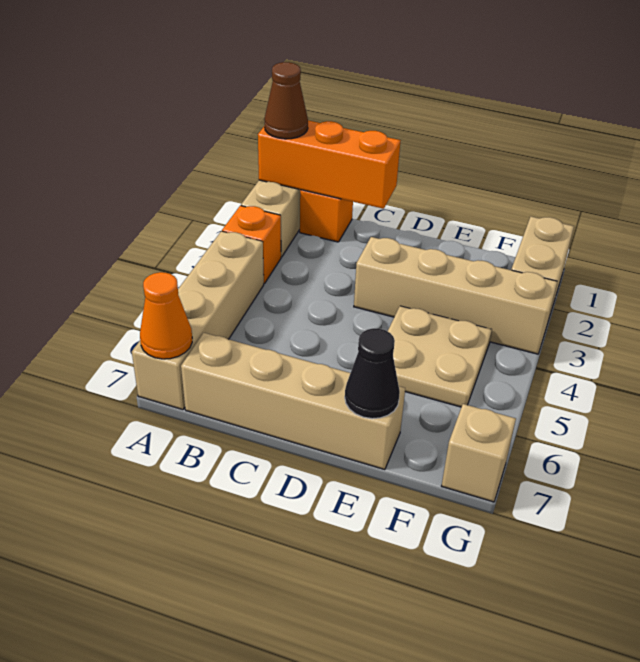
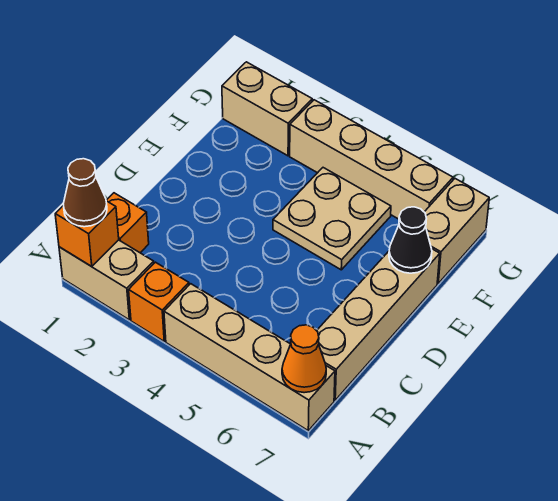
orange brick A1:C1 level 2 -> orange brick A1 level 2
tan brick D3:G3 level 1 -> tan brick G3:G6 level 1
tan brick G7 level 1 -> tan brick F7:G7 level 1

